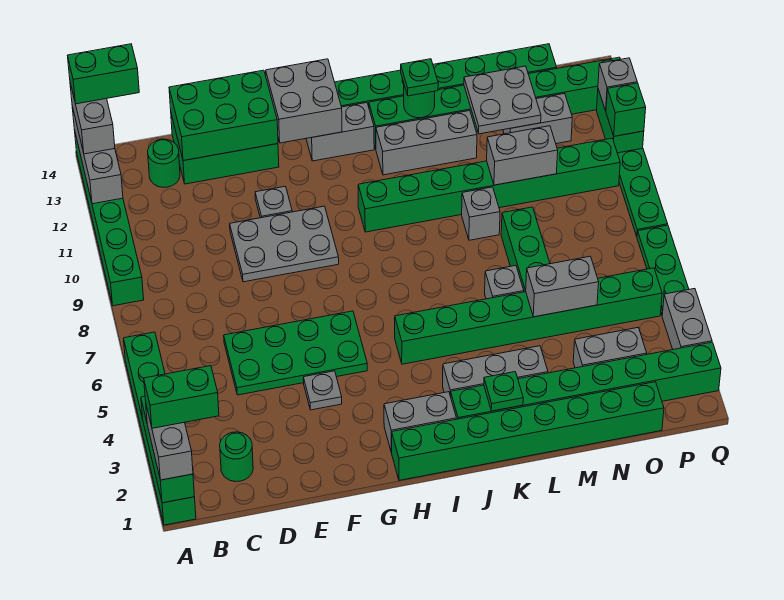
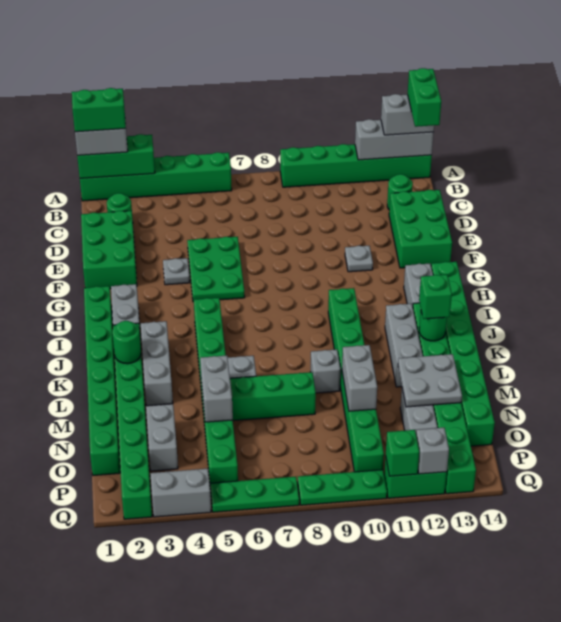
green brick A2:B2 level 4 -> green brick A1:A2 level 4
green plate D5:G6 level 1 -> green plate E5:G6 level 1
green brick D13:F14 level 2 -> green brick D1:F2 level 1
grey plate E9:G10 level 1 -> none
grey brick G13:H14 level 2 -> none
green plate K2 level 2 -> green round brick K2 level 2
green plate K13 level 3 -> green brick K13 level 3

